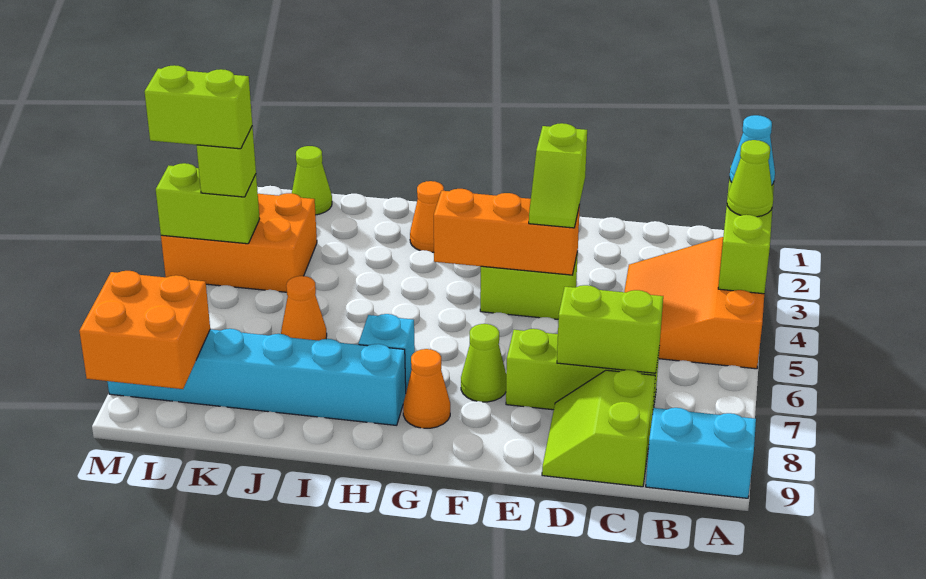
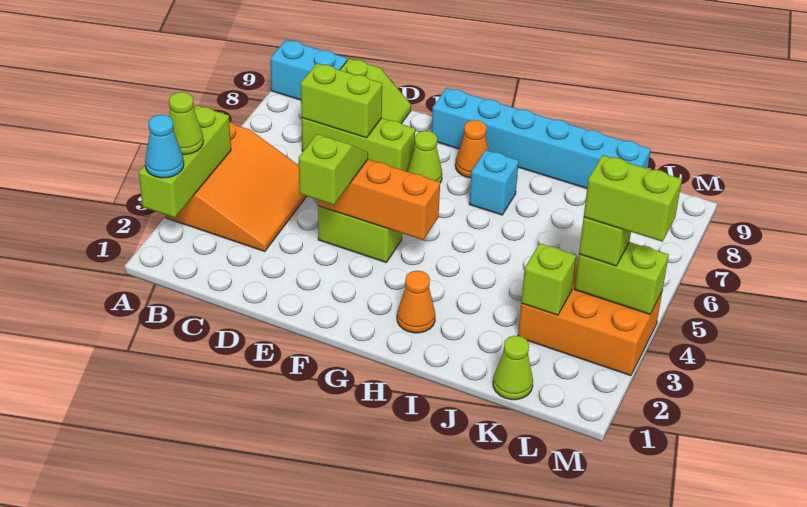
cyan brick H8:M8 level 1 -> cyan brick F9:K9 level 1
orange cone J6 level 1 -> none
none -> lime brick K3 level 2
orange brick L8:M9 level 2 -> none

